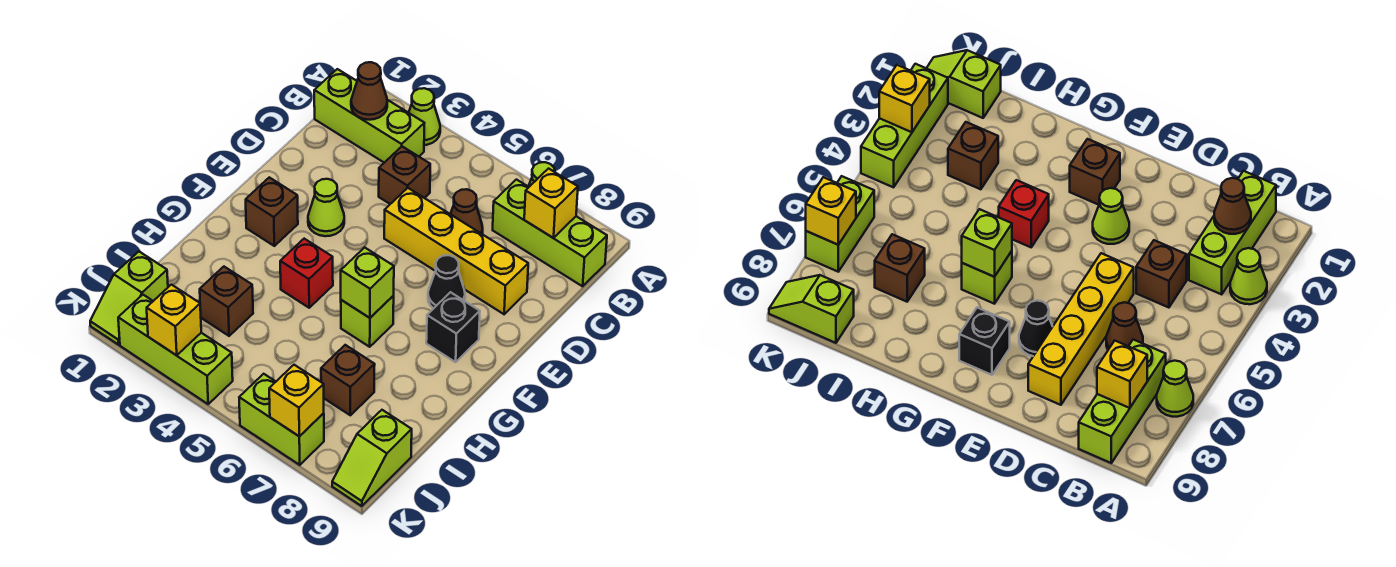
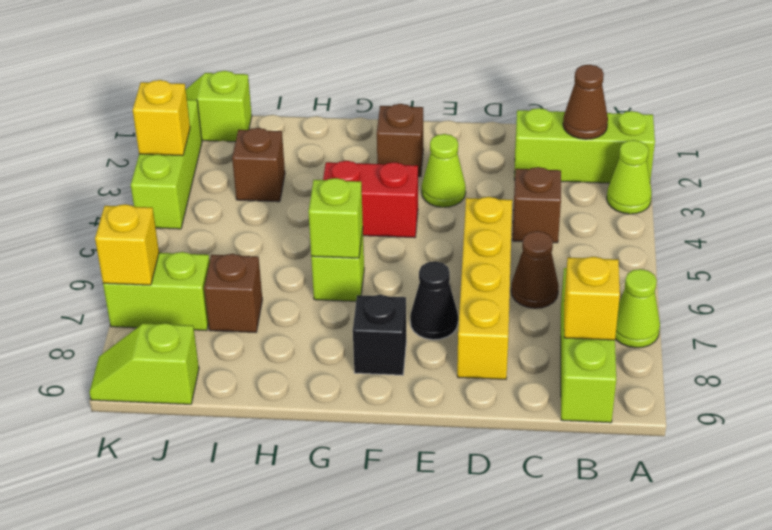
lime brick B1:B3 level 1 -> lime brick A2:C2 level 1
red brick G4 level 1 -> red brick F4:G4 level 1
lime brick K6:K7 level 1 -> lime brick J7:K7 level 1

